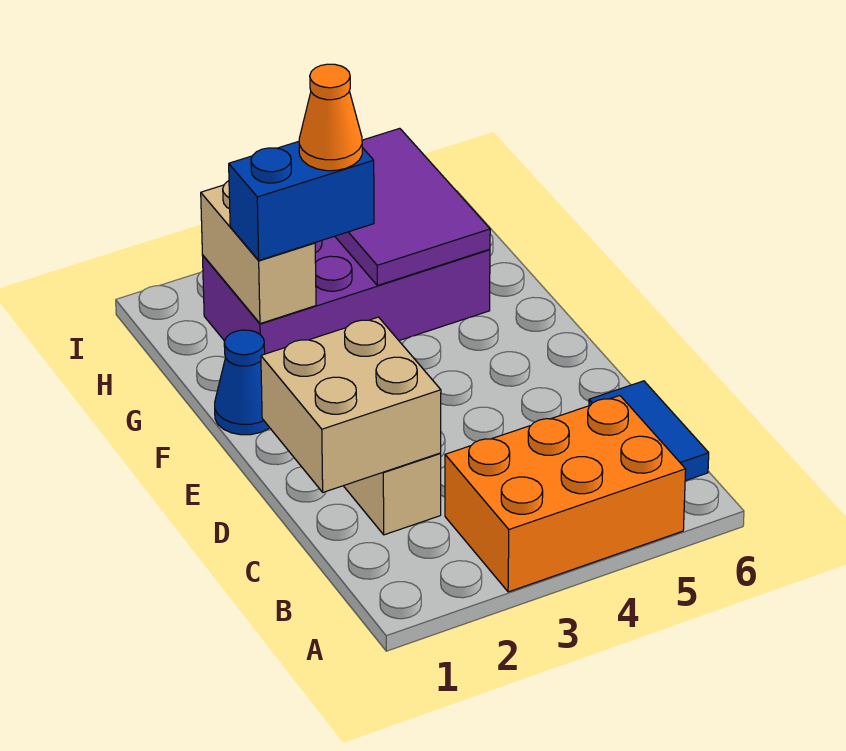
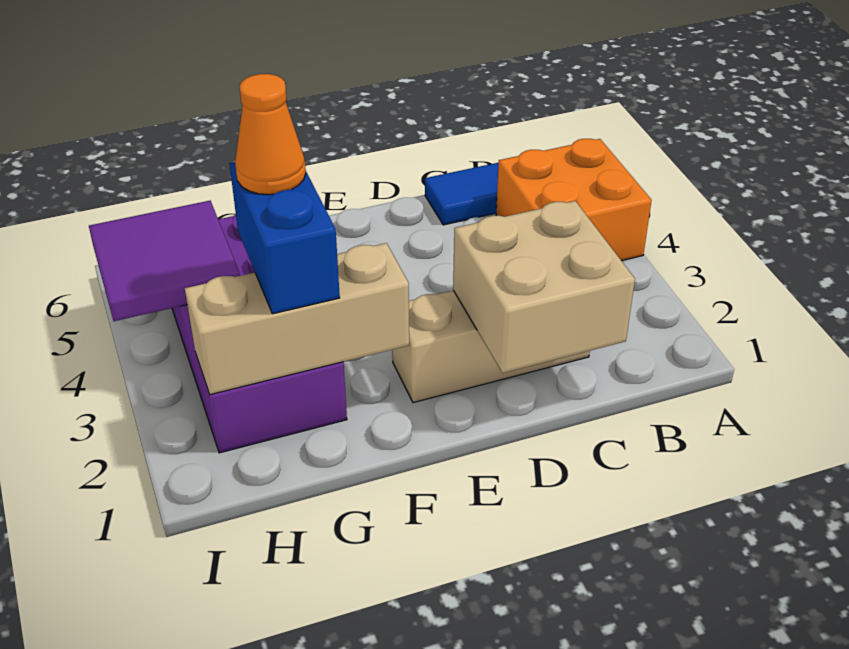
orange brick A3:B5 level 1 -> orange brick A4:B5 level 1
blue cone F1 level 1 -> none
tan brick G2:H2 level 2 -> tan brick F2:H2 level 2
purple tile G4:I5 level 2 -> purple tile H4:I5 level 2

